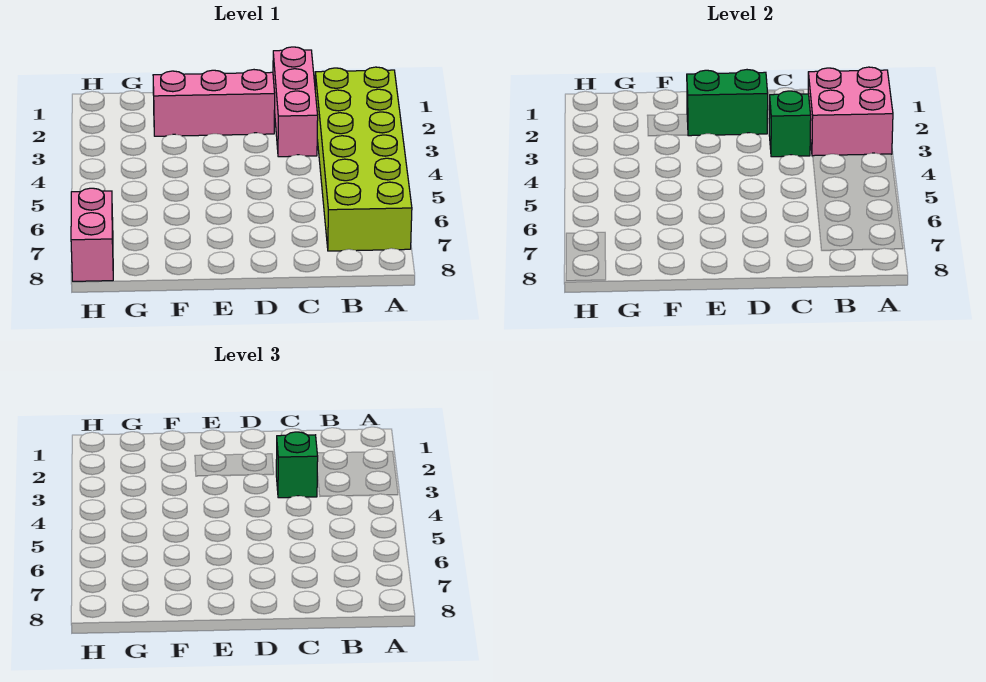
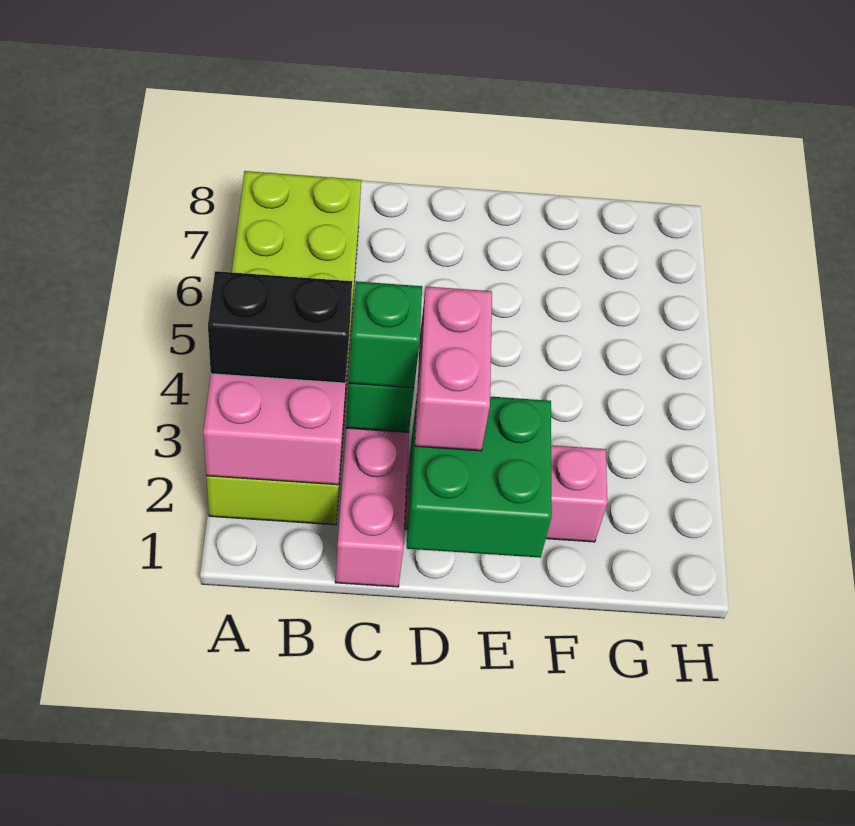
none -> black brick A3:B3 level 3
green brick D2:E2 level 2 -> green brick D1:E2 level 2
pink brick H7:H8 level 1 -> pink brick D2:D3 level 3

